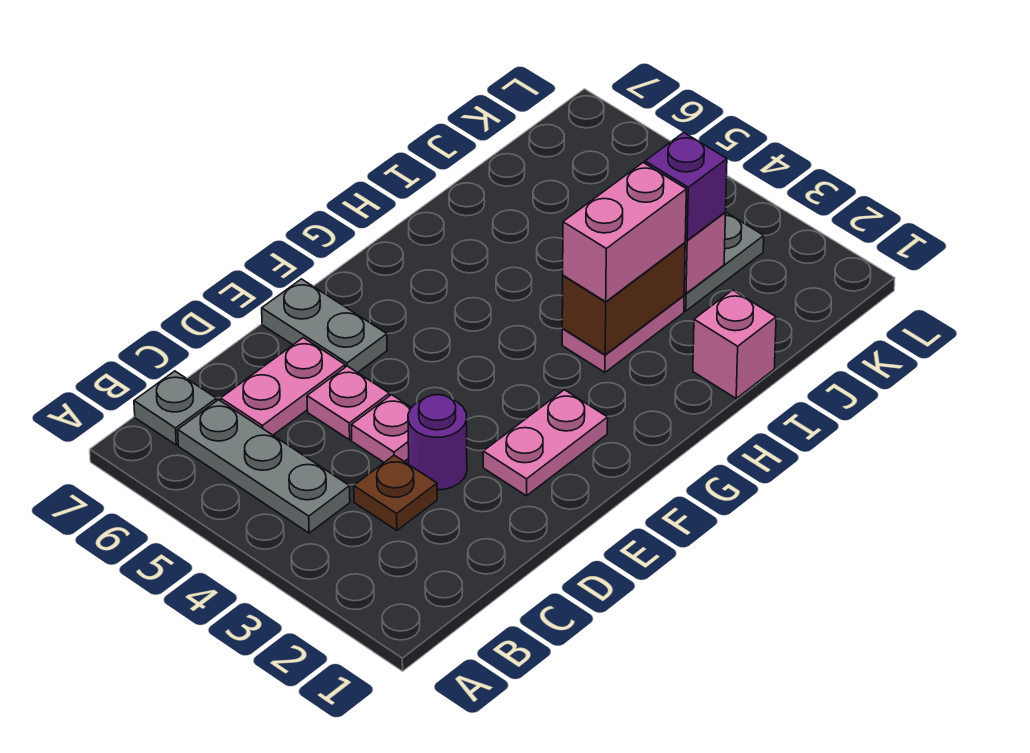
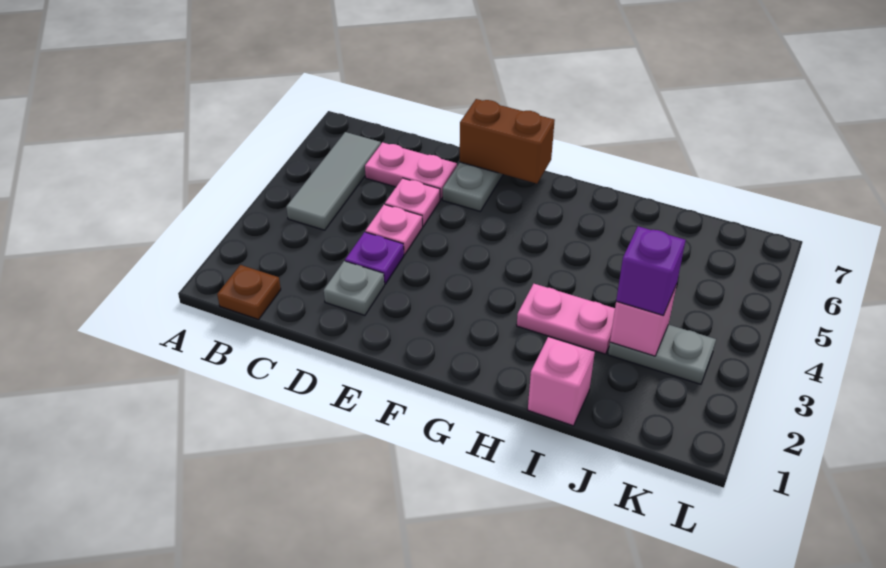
grey plate B4:B6 level 1 -> grey tile B4:B6 level 1
grey plate B7 level 1 -> grey plate D2 level 1
brown plate C3 level 1 -> brown plate B1 level 1
purple round brick D3 level 1 -> purple plate D3 level 1
pink plate E2:F2 level 1 -> none
brown brick H3:I3 level 2 -> brown brick E7:F7 level 2
pink brick H3:I3 level 3 -> none

